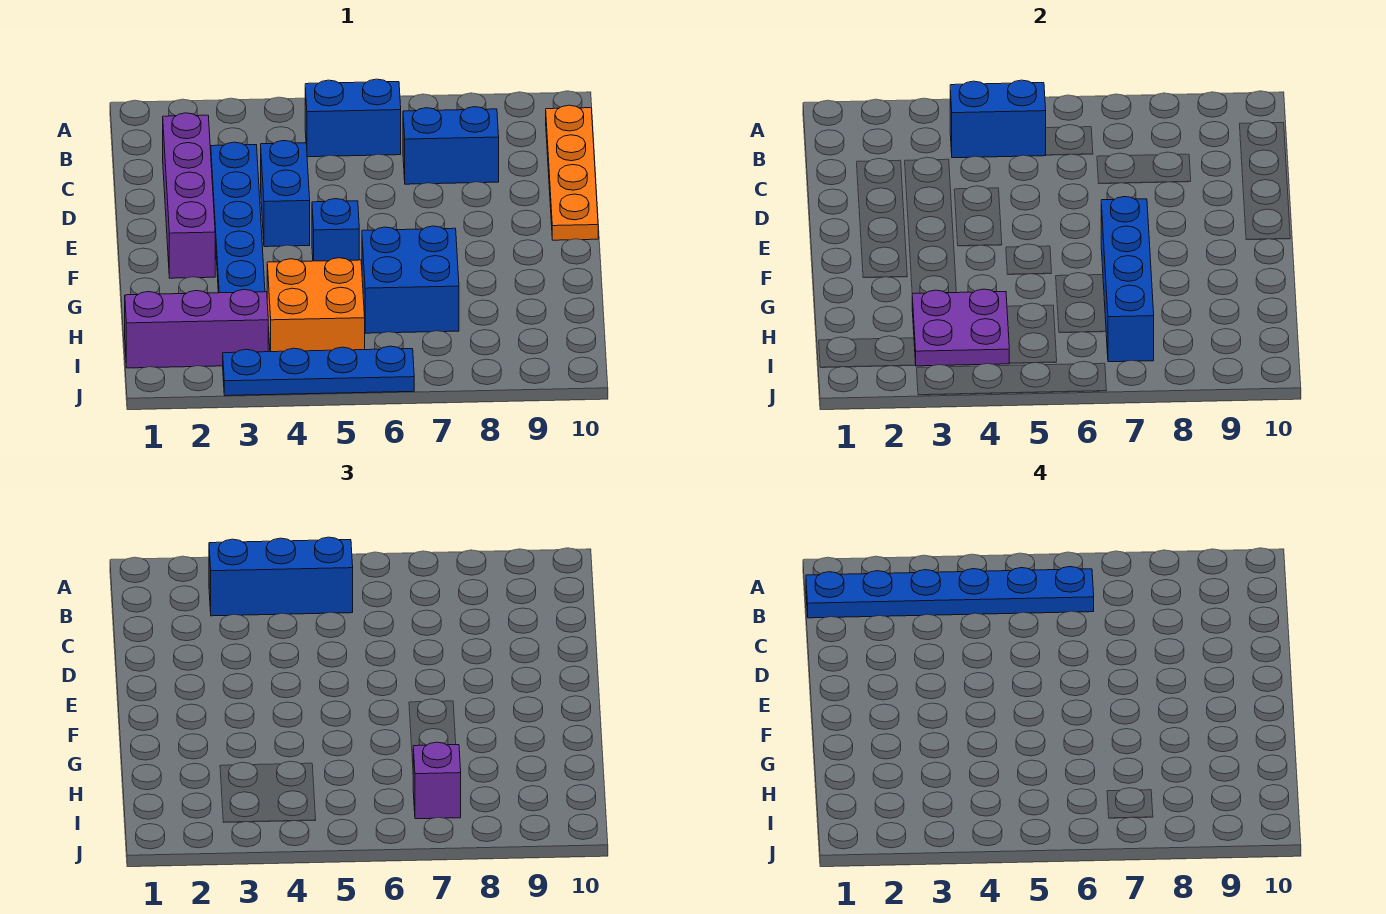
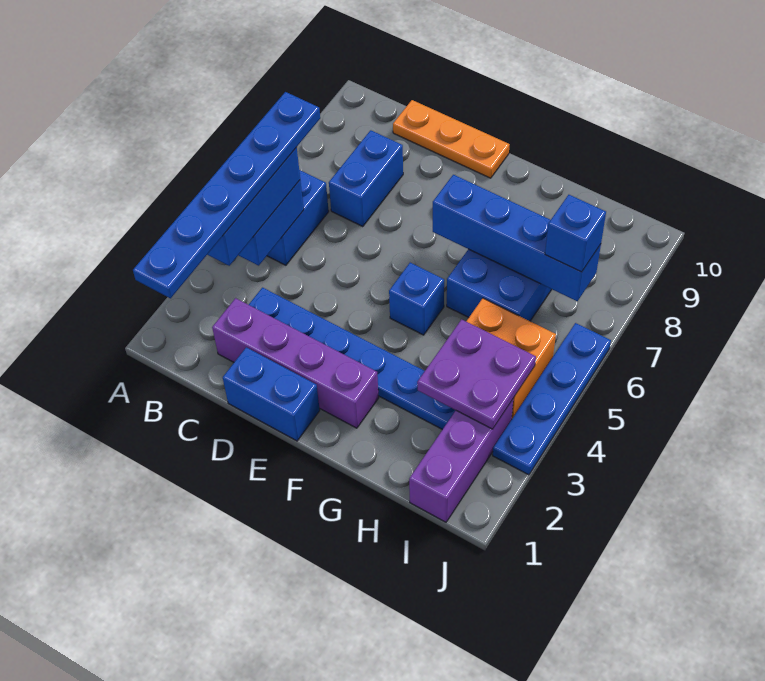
orange plate B10:E10 level 1 -> orange plate C10:E10 level 1
blue brick D4:E4 level 1 -> blue brick D1:E1 level 1
purple brick I7 level 3 -> blue brick I7 level 3

